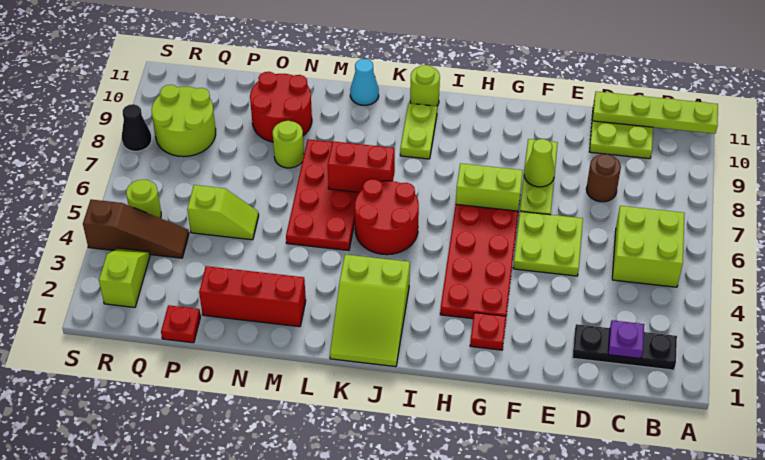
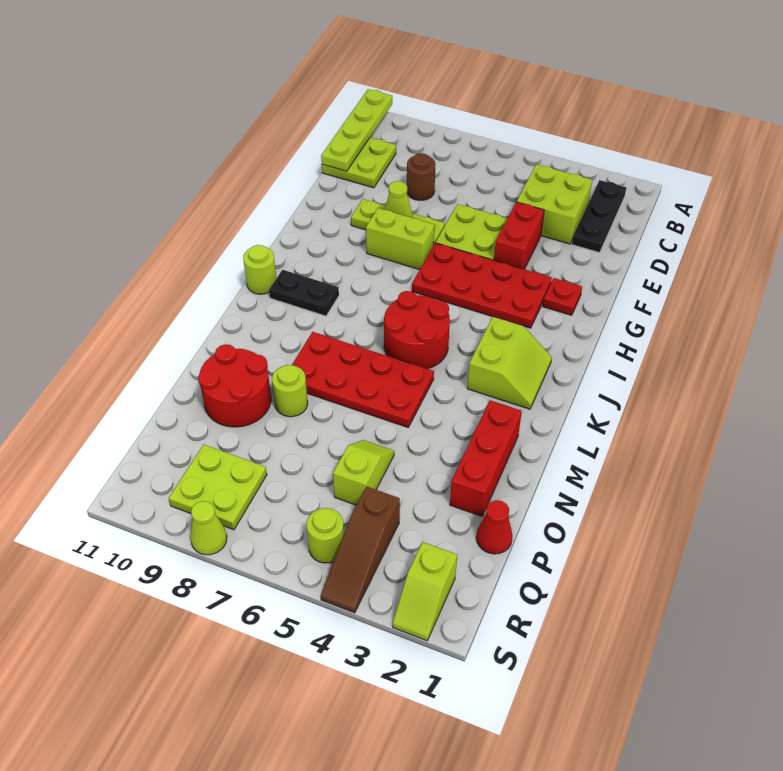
lime brick B5:C6 level 1 -> lime brick C3:D4 level 1
purple plate C2 level 2 -> none
lime brick G7:H7 level 1 -> lime brick G7:G8 level 1
lime slope J1:K3 level 1 top 3 -> lime slope J2:K3 level 1 top 3
lime plate J9:J10 level 1 -> black plate J9:J10 level 1
red brick K7:L7 level 2 -> red brick E4:F4 level 1
cyan cone L11 level 1 -> none
red plate P1 level 1 -> red cone P1 level 1
brown slope Q4:S4 level 1 top S -> brown slope Q4:S4 level 1 top Q
lime round brick Q8:R9 level 1 -> lime plate Q8:R9 level 1
lime slope R2:R3 level 1 top 2 -> lime slope R2:S2 level 1 top R
black cone S8 level 1 -> lime cone S8 level 1

